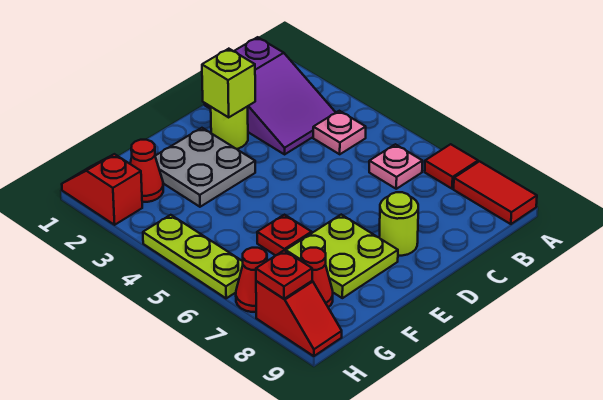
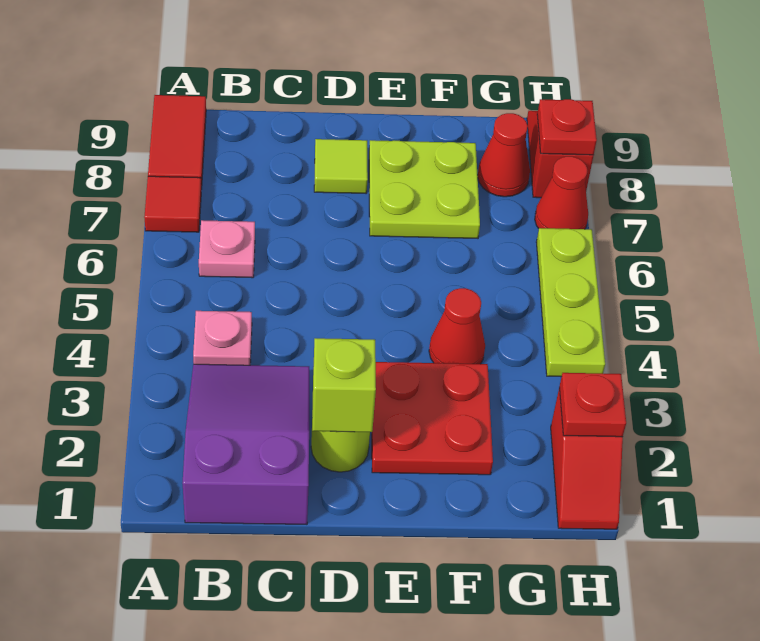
lime round brick D8 level 1 -> lime tile D8 level 1
grey plate E2:F3 level 1 -> red plate E2:F3 level 1
red plate F6 level 1 -> red plate H2 level 2
red cone G2 level 1 -> red cone F4 level 1

